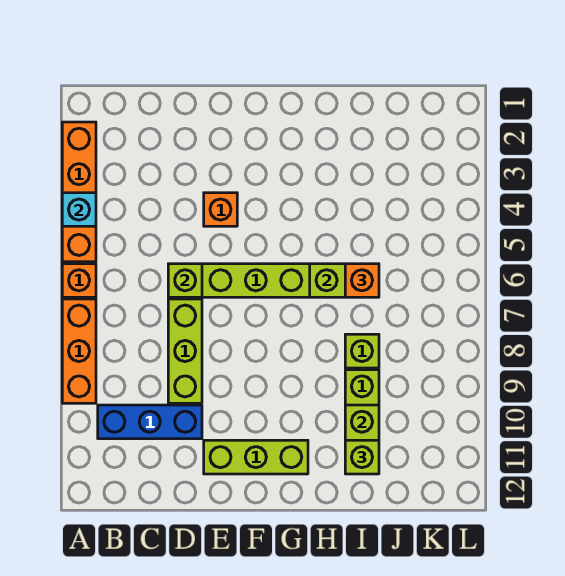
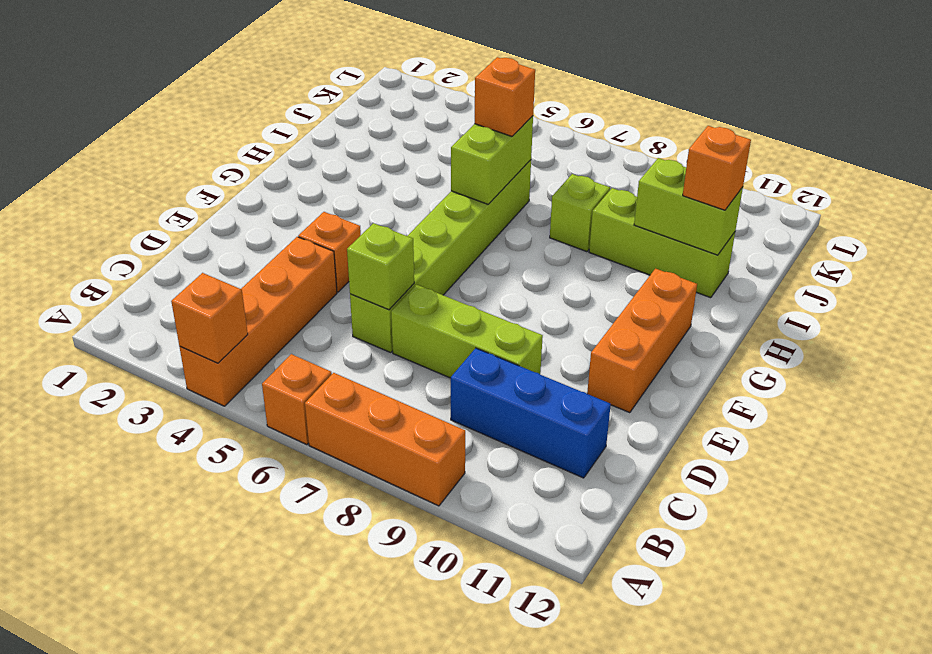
orange brick A2:A5 level 1 -> orange brick A4:D4 level 1
cyan brick A4 level 2 -> orange brick A4 level 2
blue brick B10:D10 level 1 -> blue brick C9:C11 level 1
lime brick E11:G11 level 1 -> orange brick E11:G11 level 1
lime brick I11 level 3 -> orange brick I11 level 3

